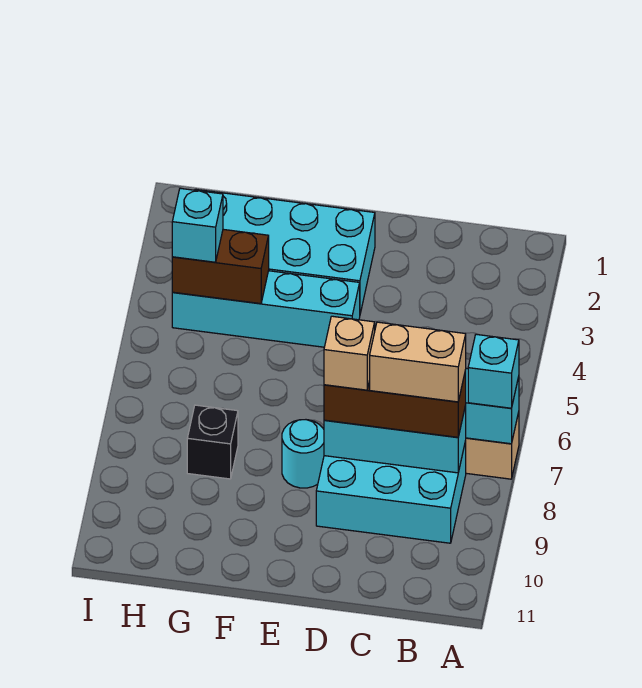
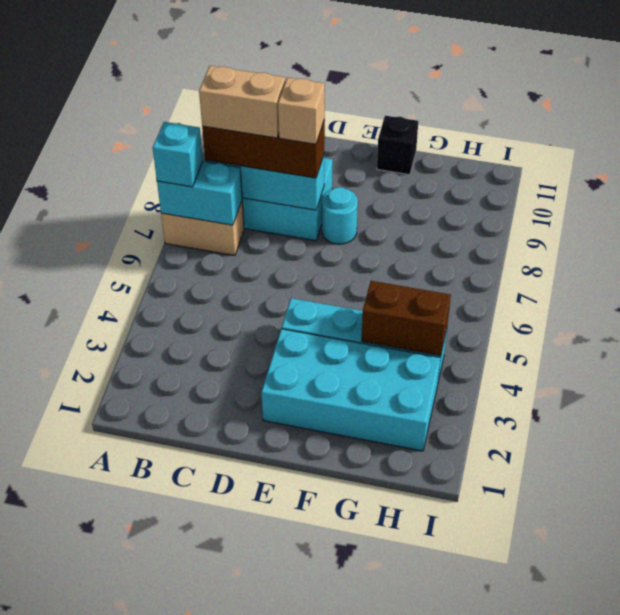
black brick G8 level 1 -> black brick F11 level 1
cyan brick H4 level 3 -> none

